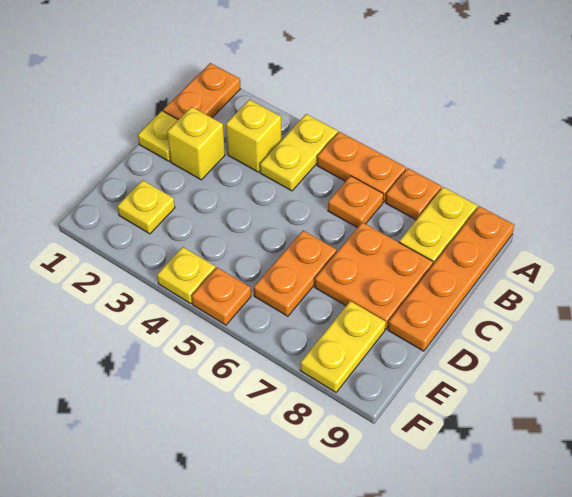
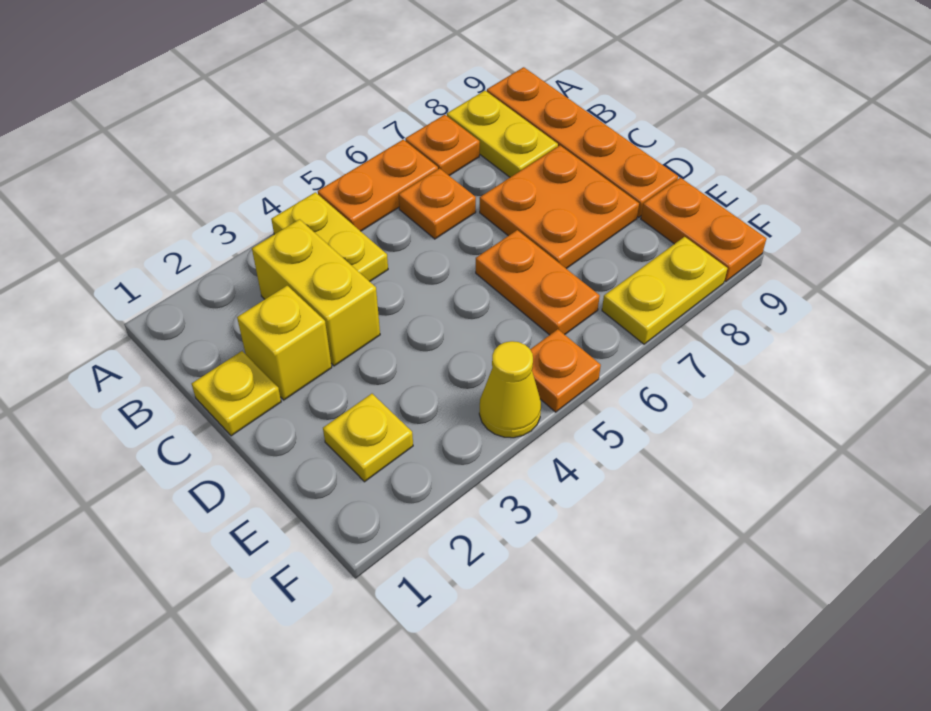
orange plate A1:B1 level 1 -> orange plate E9:F9 level 1
yellow brick B3 level 1 -> yellow brick B3:C3 level 1
yellow plate E8:F8 level 1 -> yellow plate F7:F8 level 1
yellow plate F4 level 1 -> yellow cone F4 level 1

